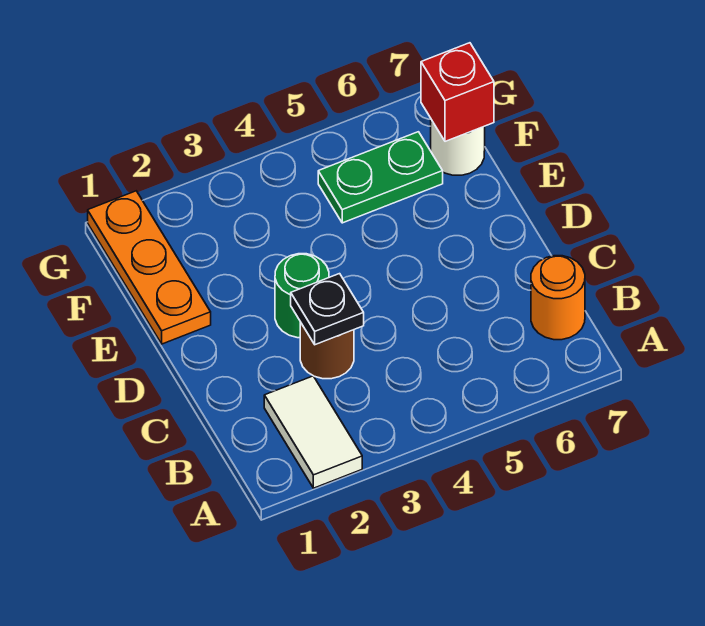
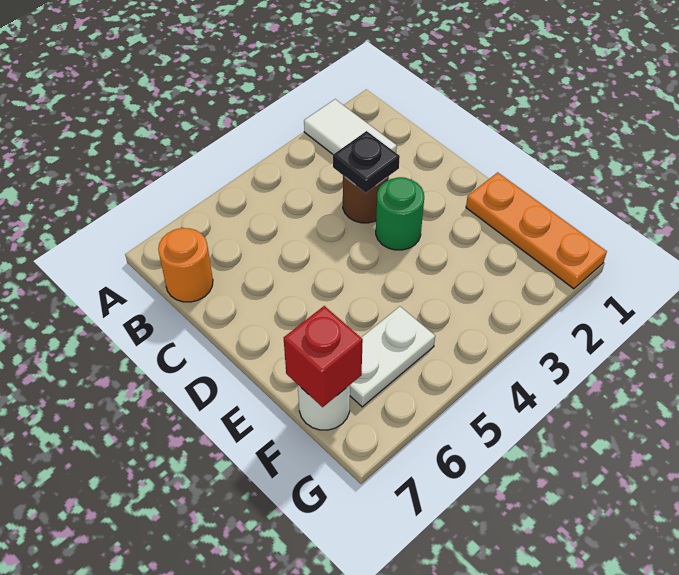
green plate F5:F6 level 1 -> white plate F5:F6 level 1

